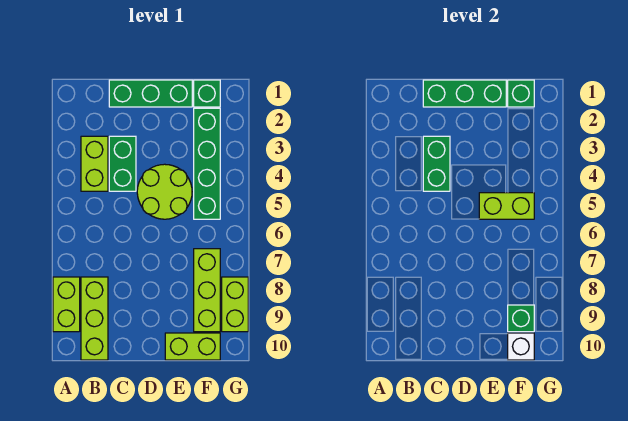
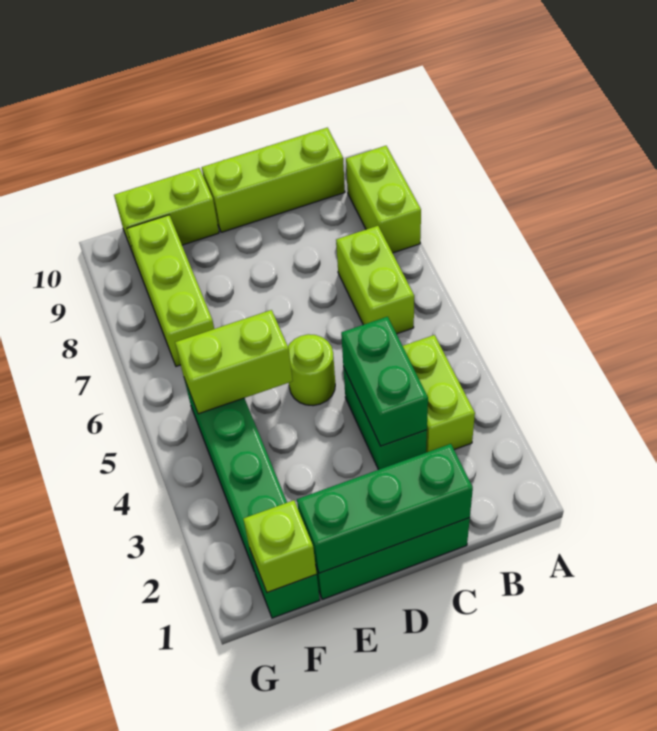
lime brick B8:B10 level 1 -> lime brick B10:D10 level 1
lime round brick D4:E5 level 1 -> lime round brick D5 level 1
green brick F1 level 2 -> lime brick F1 level 2
green brick F9 level 2 -> none
white brick F10 level 2 -> none
lime brick G8:G9 level 1 -> lime brick B6:B7 level 1

